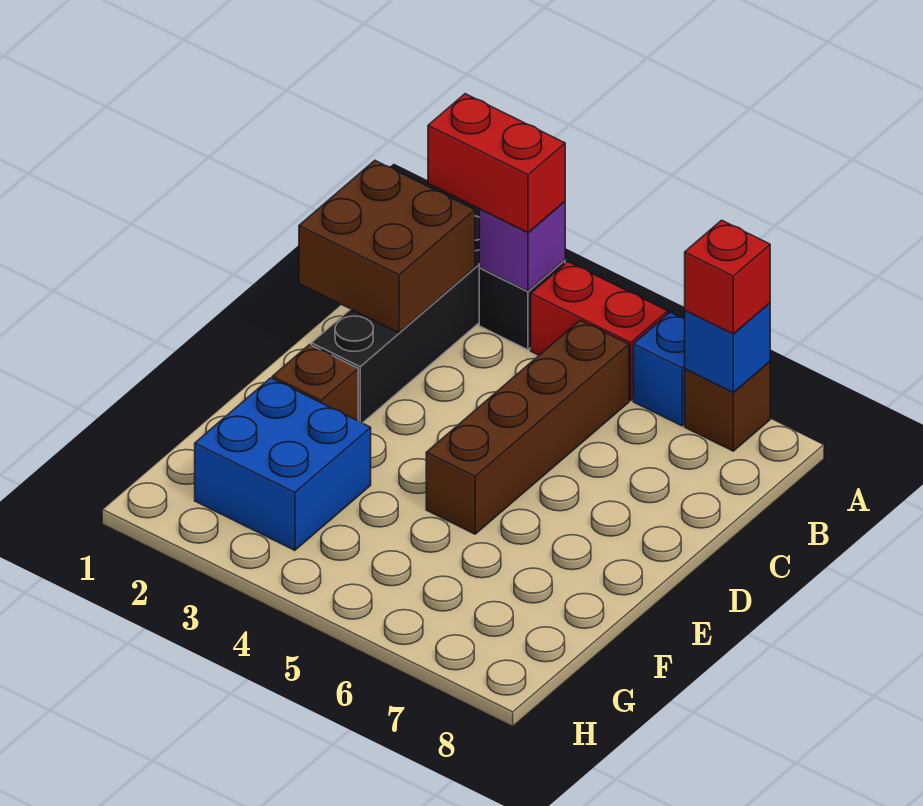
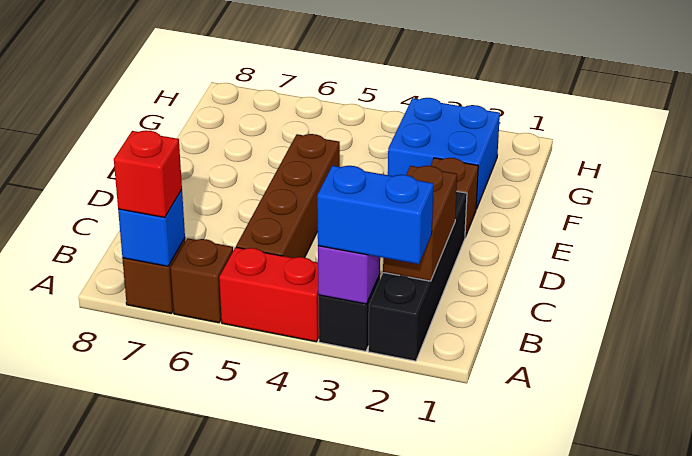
red brick A2:A3 level 3 -> blue brick A2:A3 level 3
blue brick A6 level 1 -> brown brick A6 level 1
brown brick B1:C2 level 2 -> brown brick B2:C2 level 2

